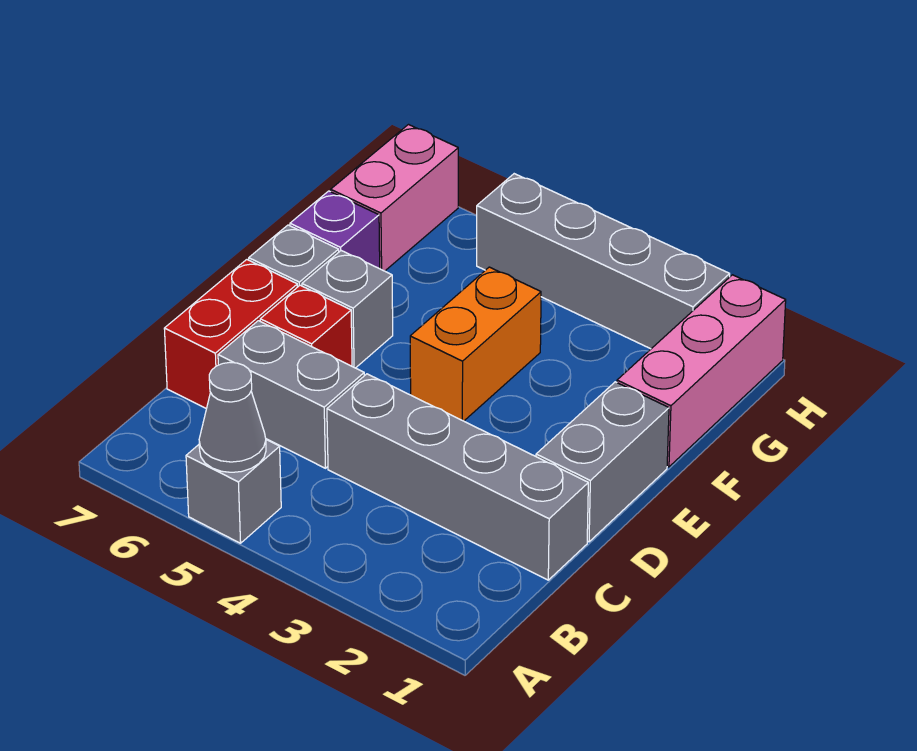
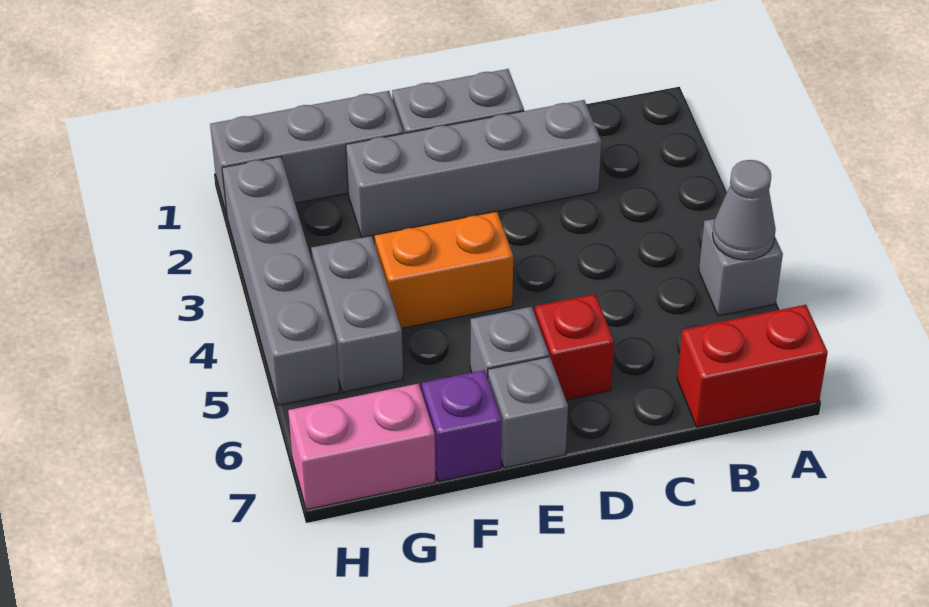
grey brick C1:C4 level 1 -> grey brick C2:F2 level 1
grey brick C5:C6 level 1 -> grey brick G4:G5 level 1
red brick C7:D7 level 1 -> red brick A7:B7 level 1
pink brick F1:H1 level 1 -> grey brick F1:H1 level 1

